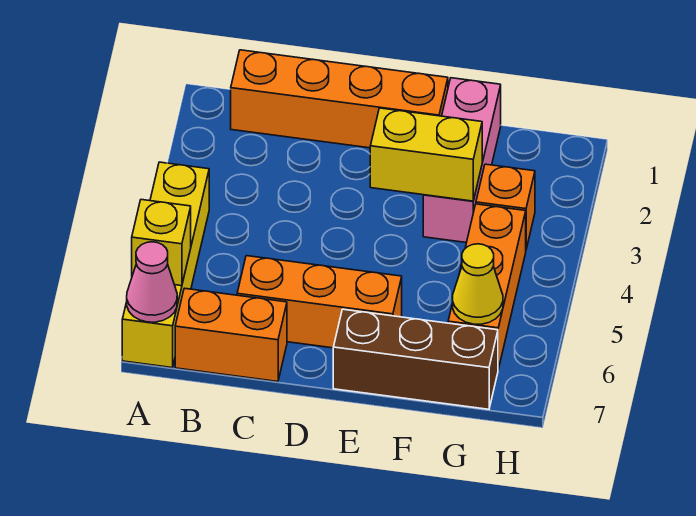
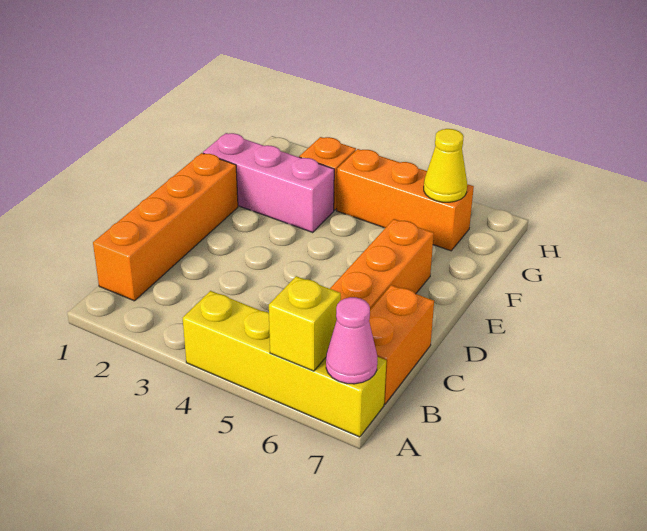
yellow brick E3:F3 level 2 -> none
brown brick E7:G7 level 1 -> none

